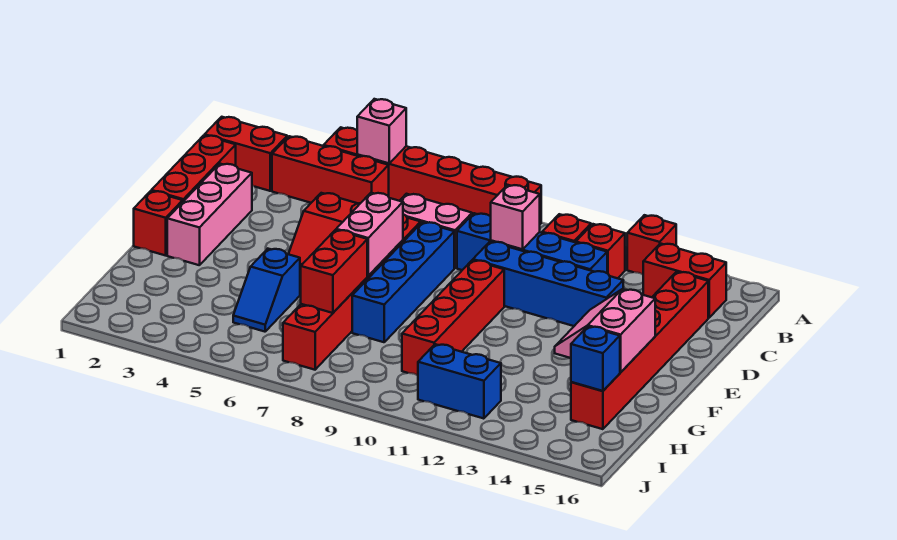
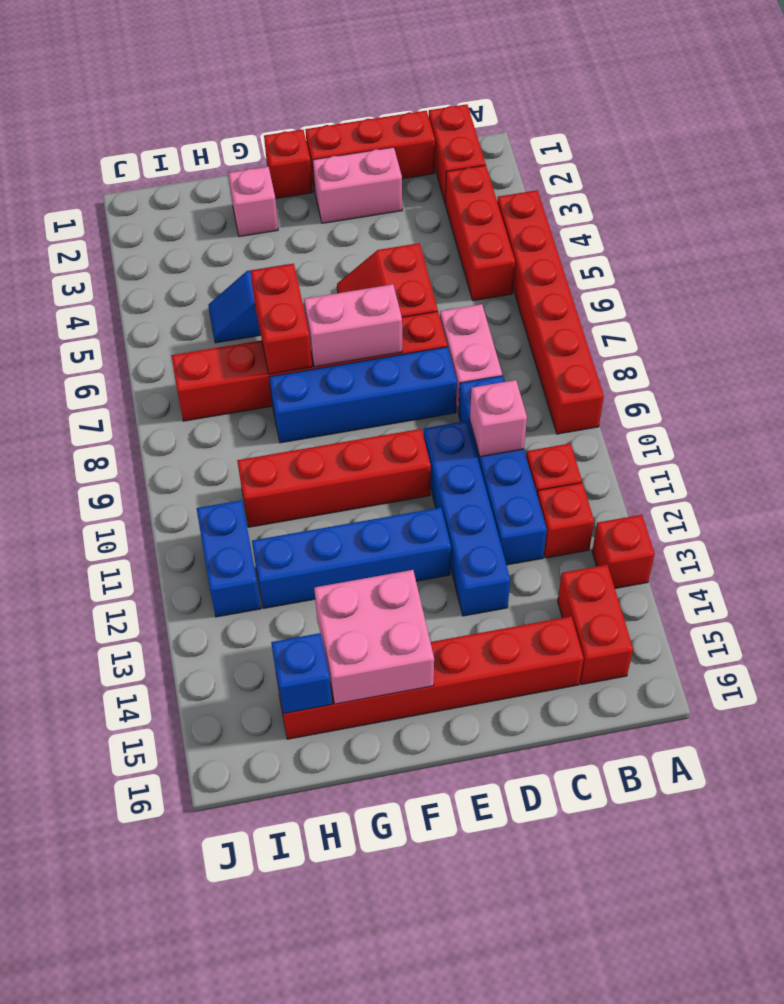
pink brick A5 level 2 -> pink brick G2 level 1
pink brick D2:F2 level 1 -> pink brick D2:E2 level 1
none -> blue brick E12:H12 level 1
pink slope F14:G15 level 2 top 15 -> pink brick F14:G15 level 2
red brick G7:H7 level 2 -> red brick G6:G7 level 2

